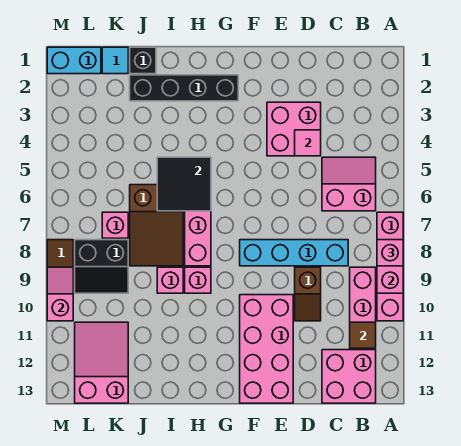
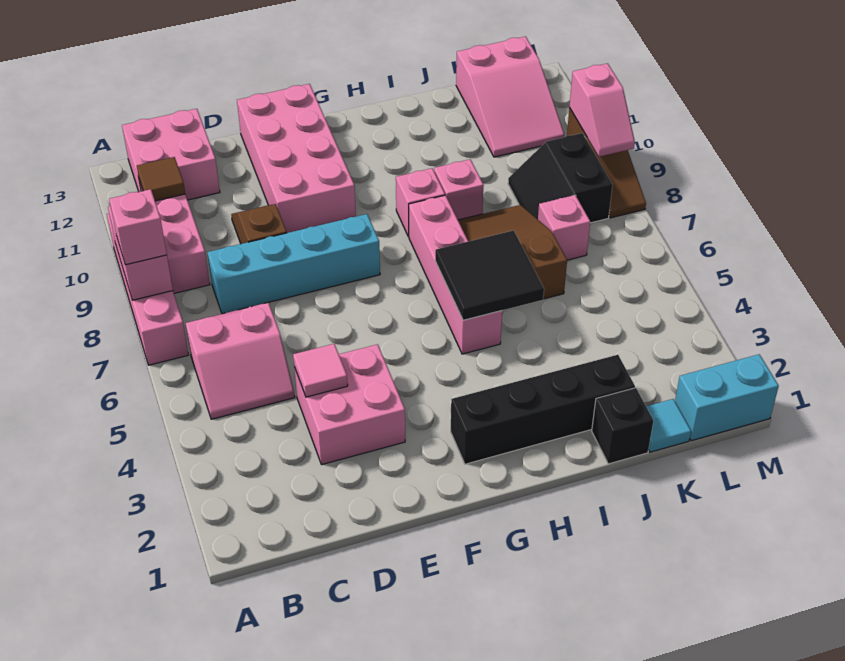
black slope K8:L9 level 1 top 8 -> black slope K8:L9 level 1 top L

